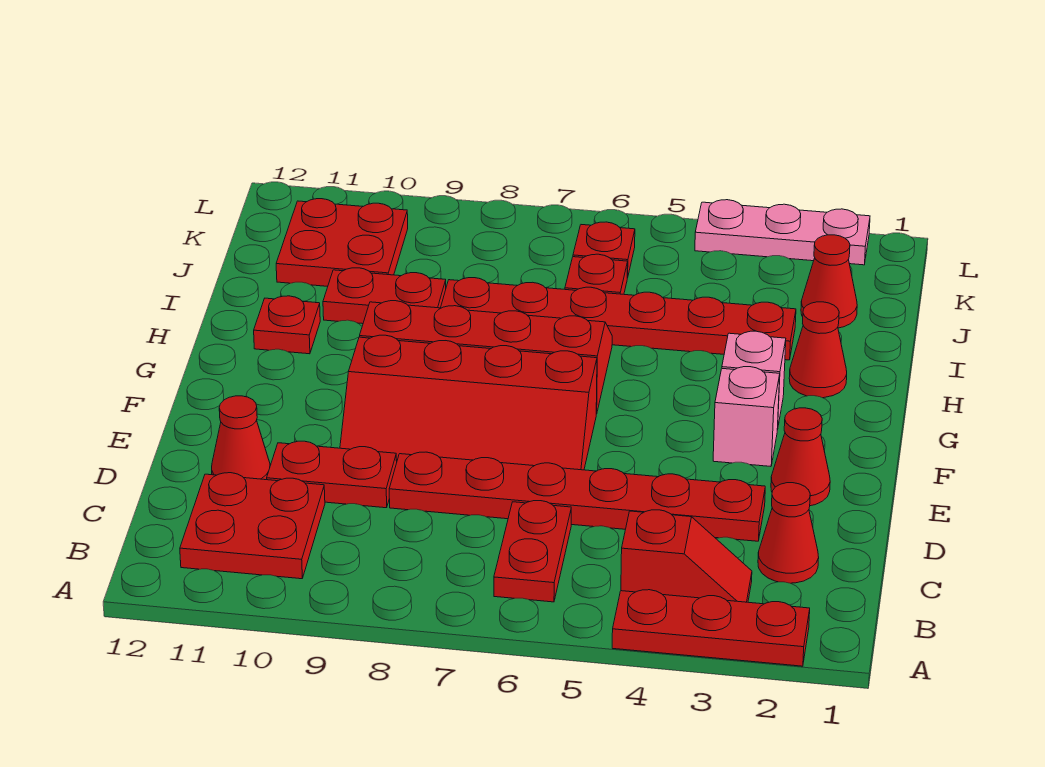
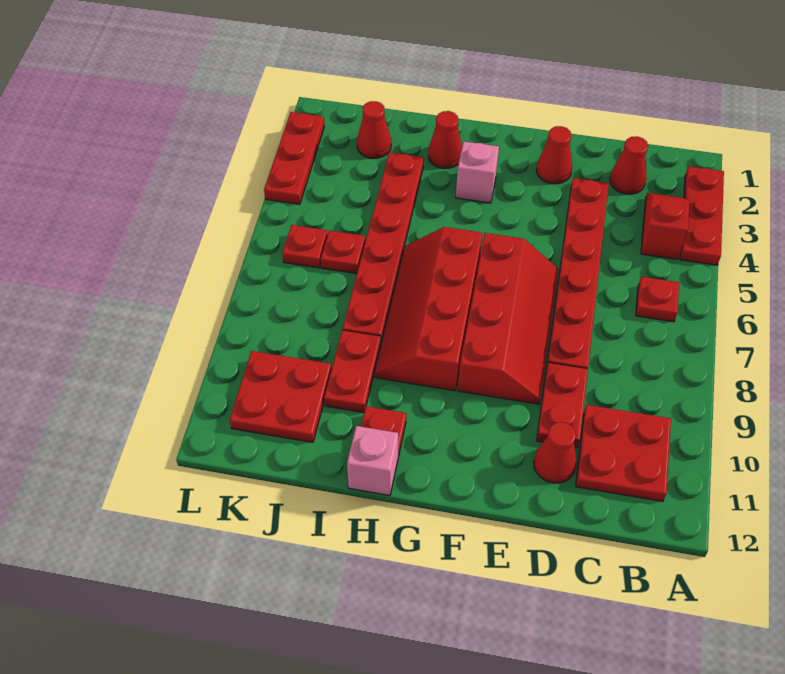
red plate B6:C6 level 1 -> red plate B6 level 1
pink brick F3 level 1 -> pink brick H12 level 1
pink plate L2:L4 level 1 -> red plate L2:L4 level 1

